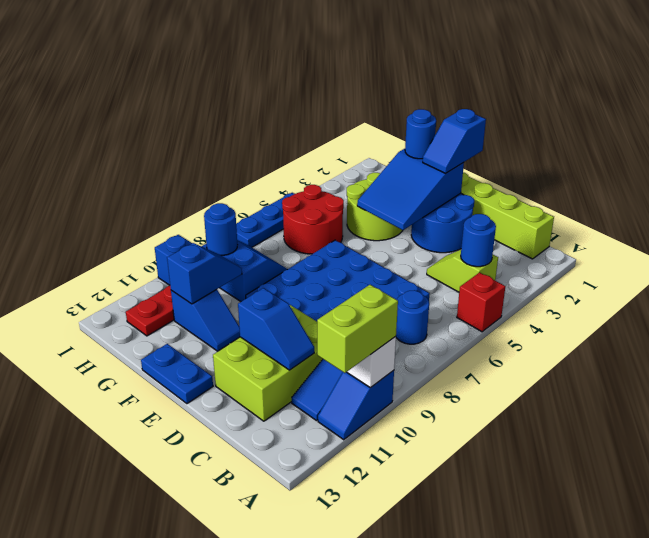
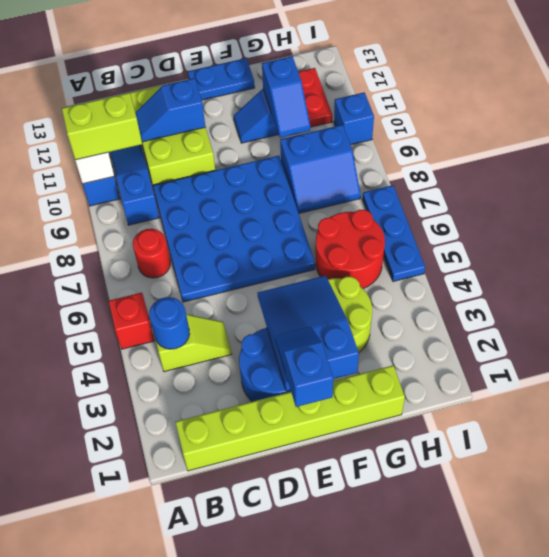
lime brick A10:A11 level 3 -> lime brick A10:B10 level 3
blue round brick B7 level 1 -> red round brick B7 level 1
blue round brick F2 level 3 -> none
blue round brick H9 level 2 -> none

